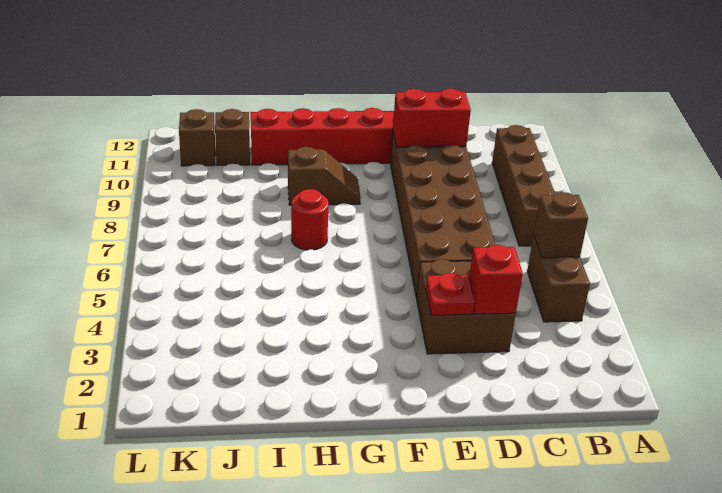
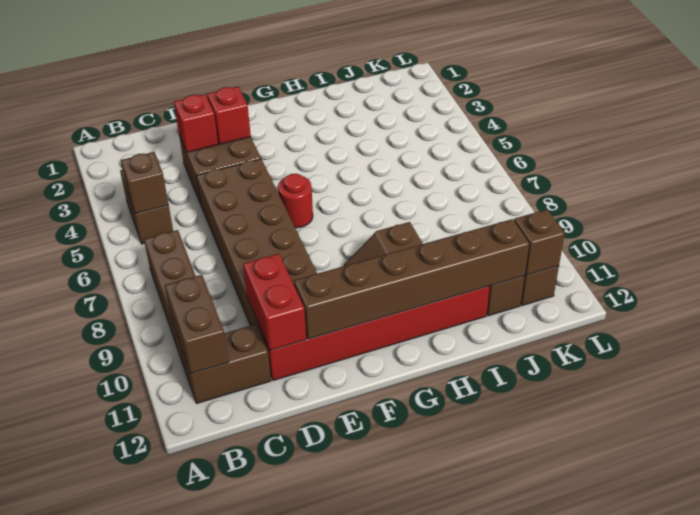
none -> brown brick B10:B11 level 2
none -> brown brick B11:C11 level 1
red brick D10:E10 level 2 -> red brick D10:D11 level 2
red plate E3 level 2 -> red brick E3 level 2
none -> brown brick E11:J11 level 2
red round brick H7 level 1 -> red round brick F6 level 1
none -> brown brick K11 level 2

